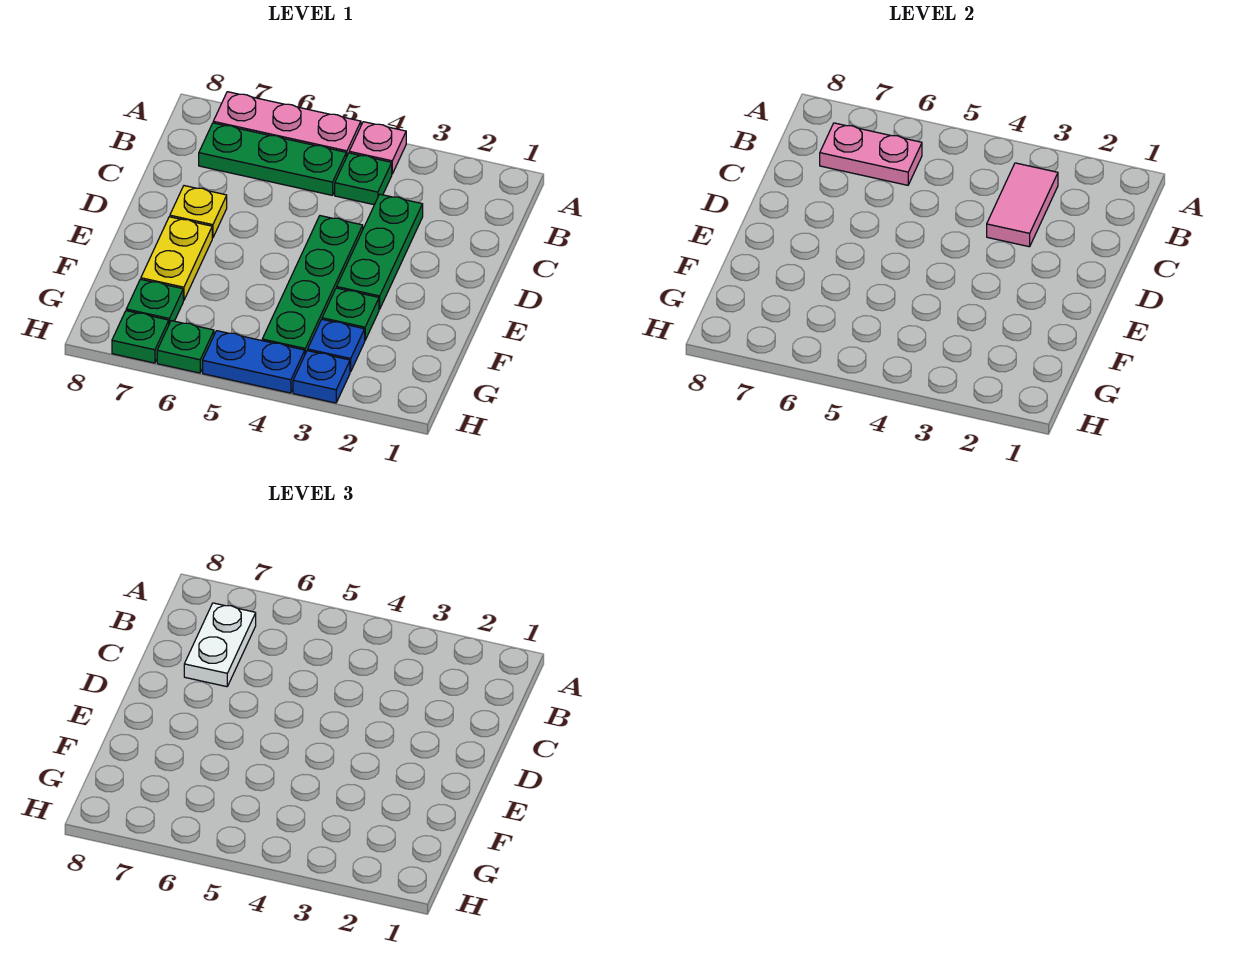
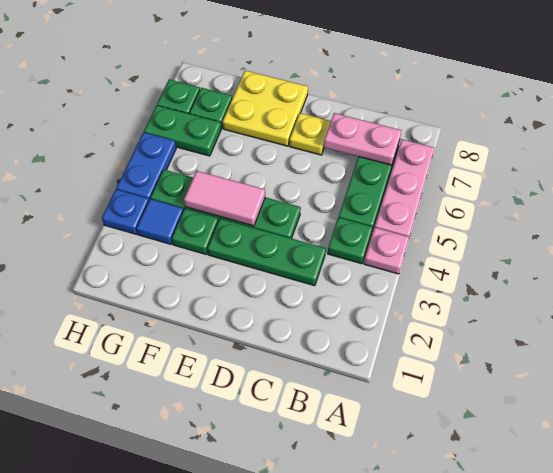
pink tile B3:C3 level 2 -> pink tile E4:F4 level 2
pink plate B6:B7 level 2 -> pink plate B7:C7 level 2
white plate B7:C7 level 3 -> none
yellow plate E7:F7 level 1 -> yellow plate E7:F8 level 1
blue plate G3 level 1 -> blue tile G3 level 1
green plate H6 level 1 -> green plate G6:H6 level 1

